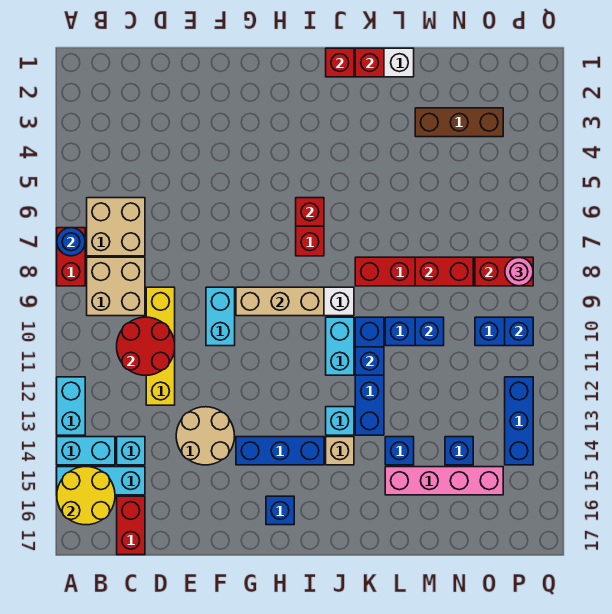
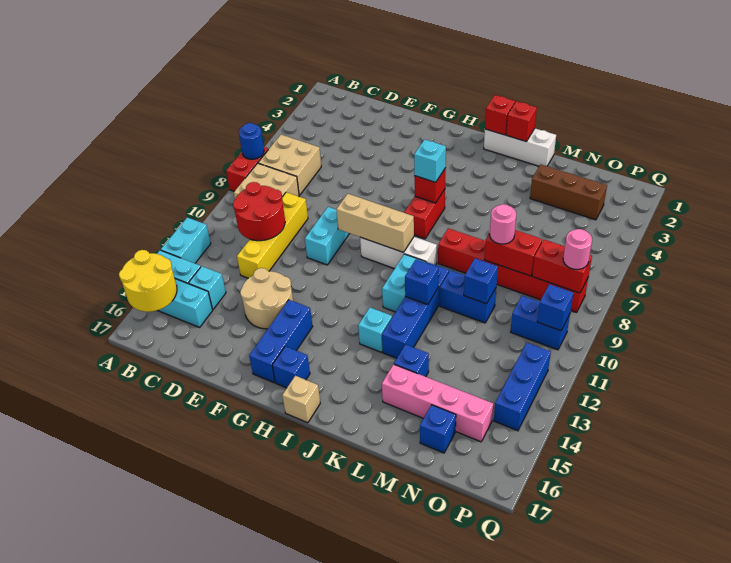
red brick C16:C17 level 1 -> none
blue brick G14:I14 level 1 -> blue brick G14:G16 level 1
none -> cyan brick I6 level 3
tan brick J14 level 1 -> tan brick I17 level 1
none -> pink round brick M8 level 3
blue brick N14 level 1 -> blue brick N16 level 1

